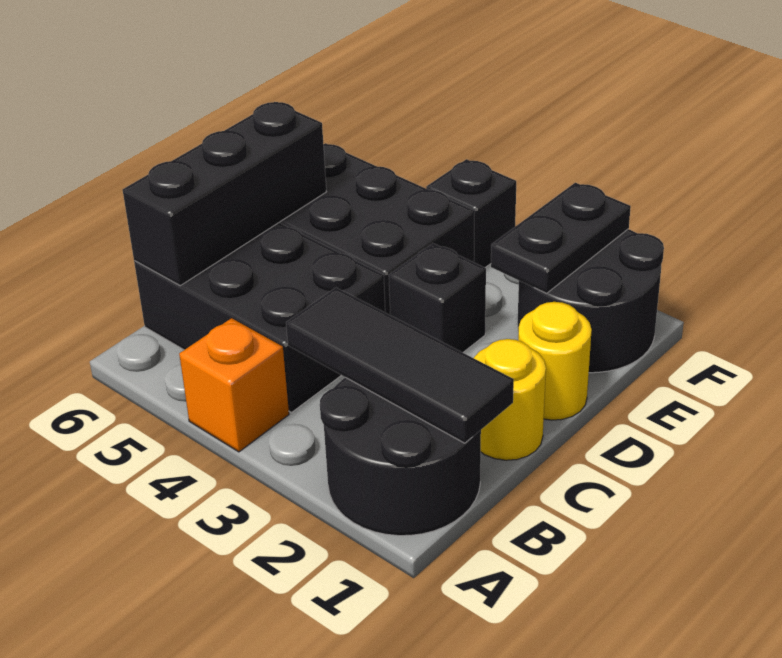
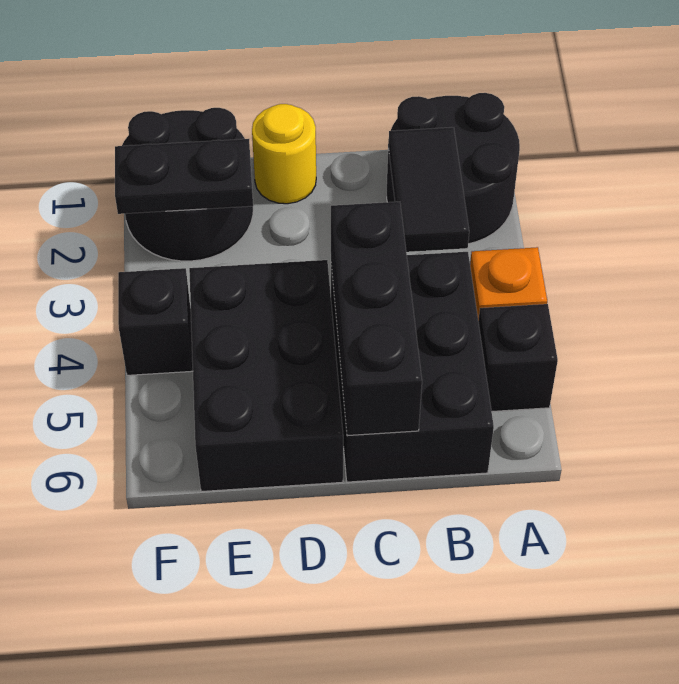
black tile B1:B3 level 2 -> black tile B2:B3 level 2
black brick B6:D6 level 2 -> black brick C4:C6 level 2
yellow round brick C1 level 1 -> none
black brick D3 level 1 -> black brick A5 level 1

